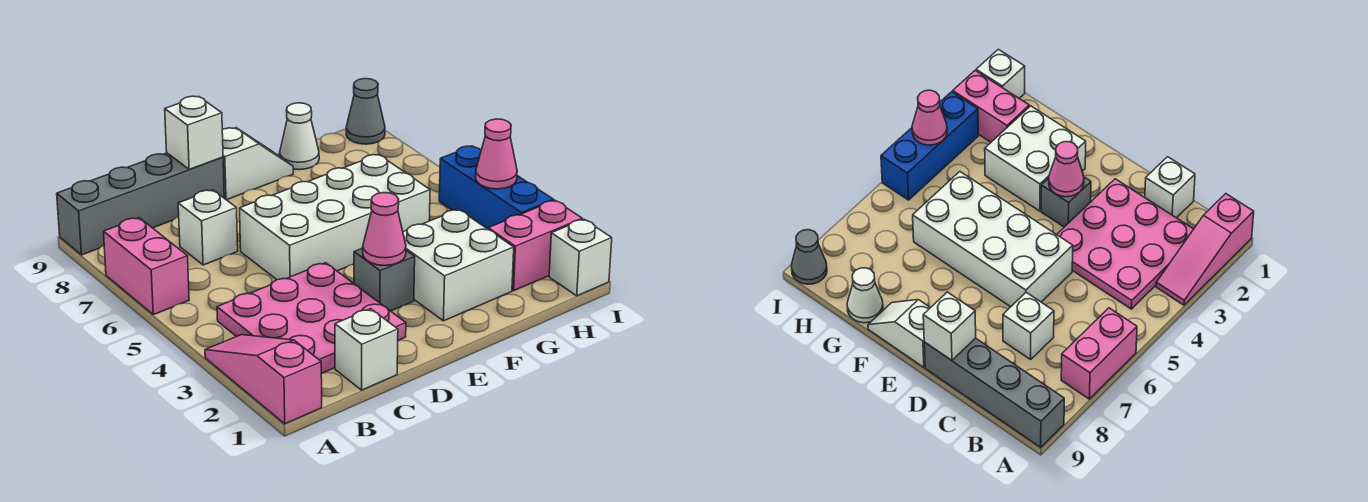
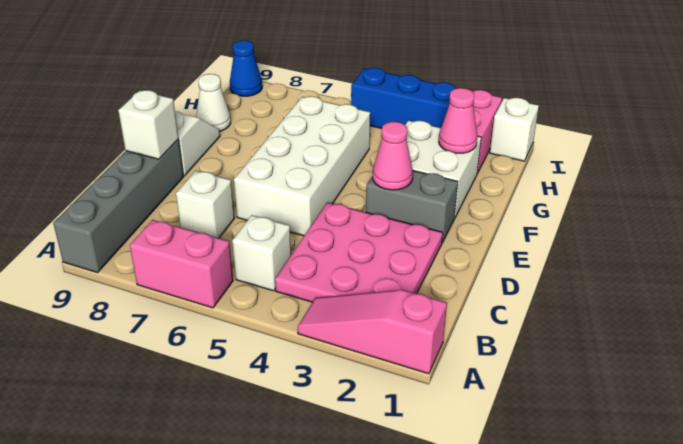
white brick C1 level 1 -> white brick B5 level 1
grey brick E3 level 1 -> grey brick E2:E3 level 1
pink cone I4 level 2 -> pink cone G2 level 2
grey cone I9 level 1 -> blue cone I9 level 1

